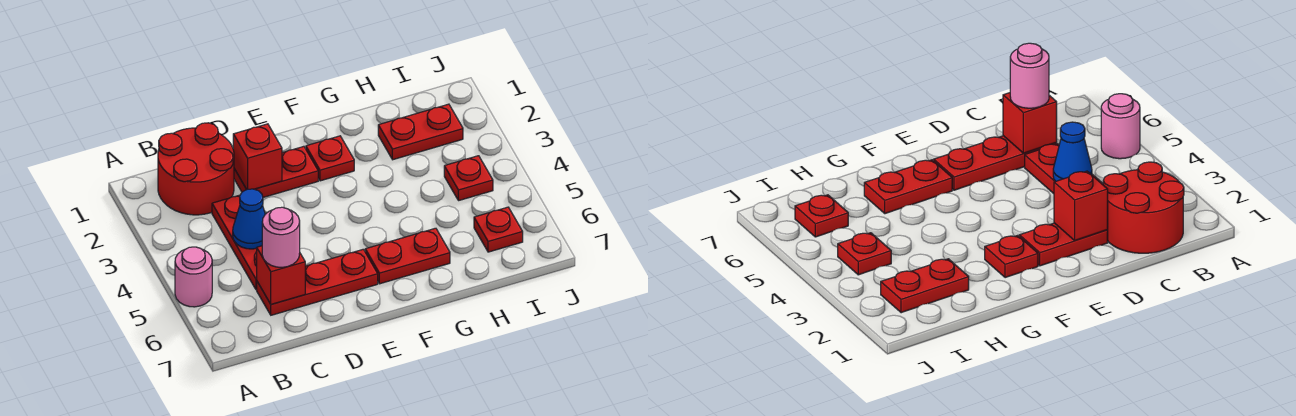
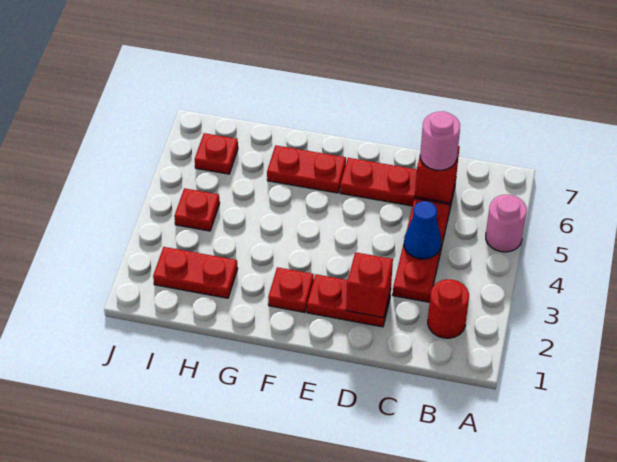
red round brick B1:C2 level 1 -> red round brick B2 level 1

